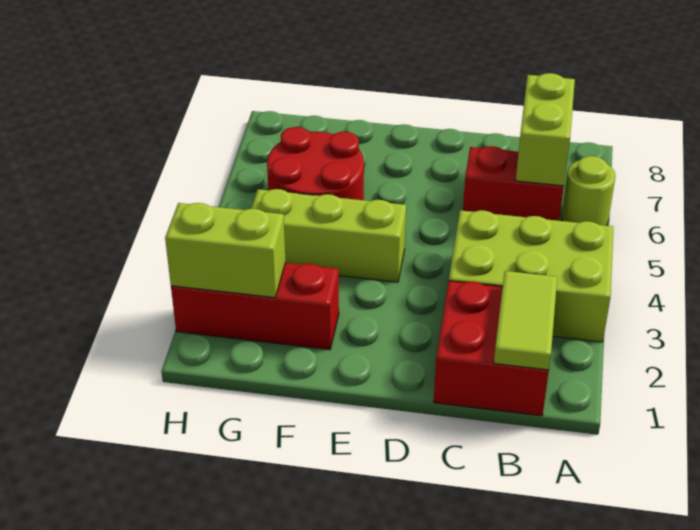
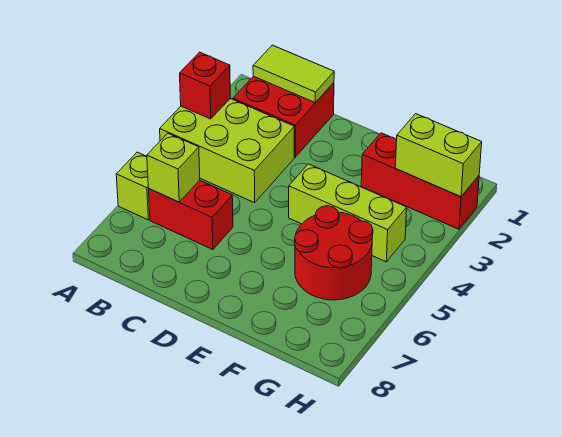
none -> red brick A3 level 2
lime round brick A6 level 1 -> lime brick A6 level 1
lime tile B1:B2 level 2 -> lime tile B1:C1 level 2
lime brick B6:B7 level 2 -> lime brick B6 level 2

